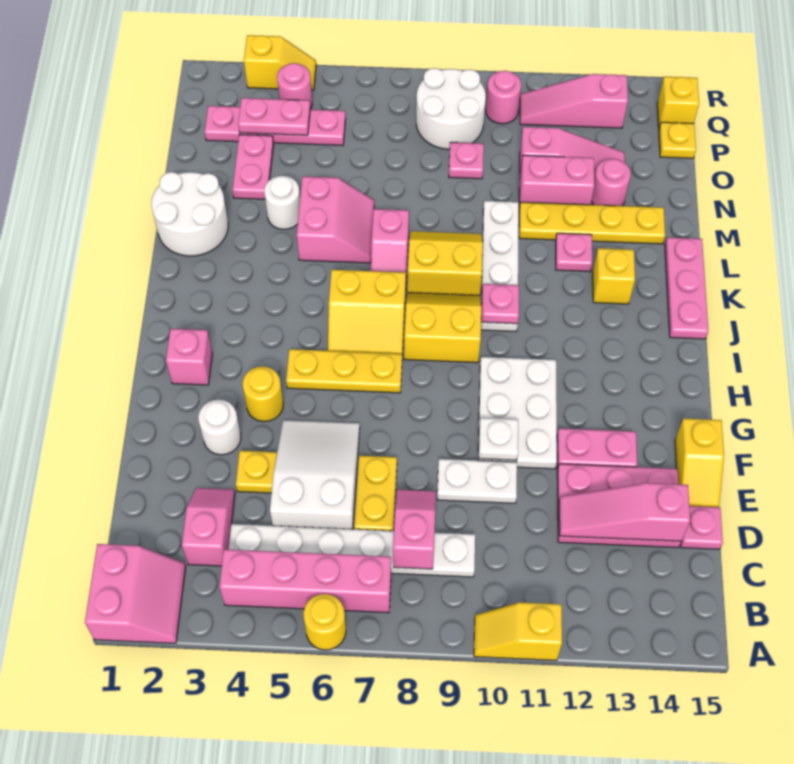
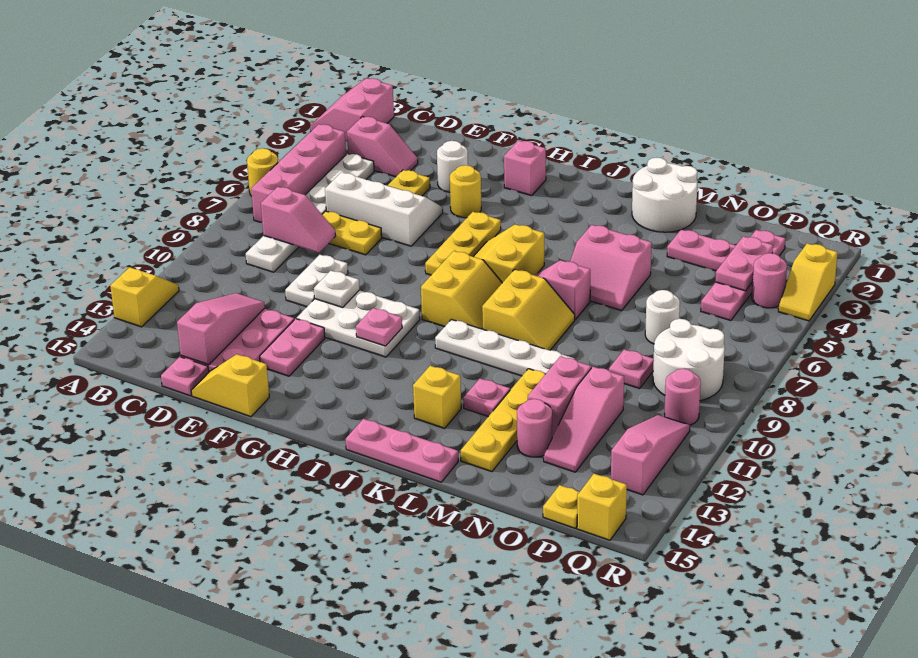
pink slope A1:B2 level 1 top 1 -> pink slope A1:B2 level 1 top B
yellow slope A10:A11 level 1 top 11 -> yellow slope A12:A13 level 1 top 13
white slope D5:F6 level 1 top D -> white slope D5:F6 level 1 top 6
pink plate J10 level 2 -> pink plate H11 level 2
white round brick M4 level 1 -> white round brick O7 level 1

